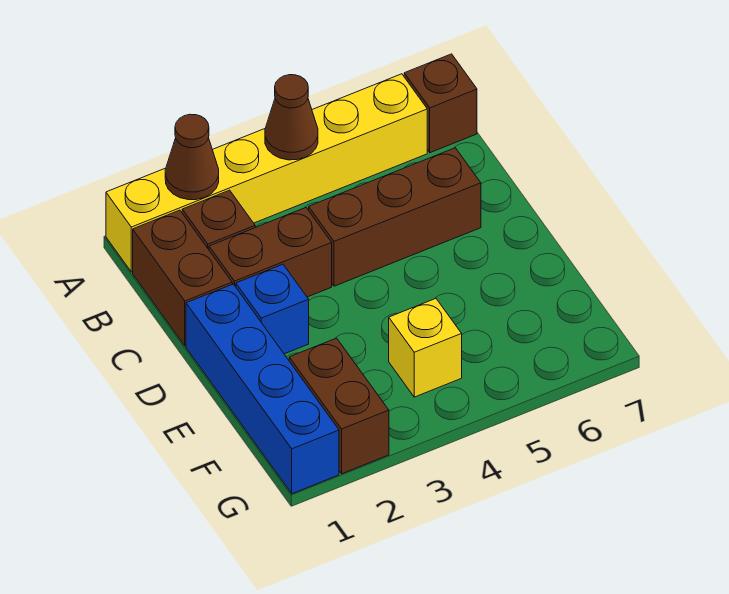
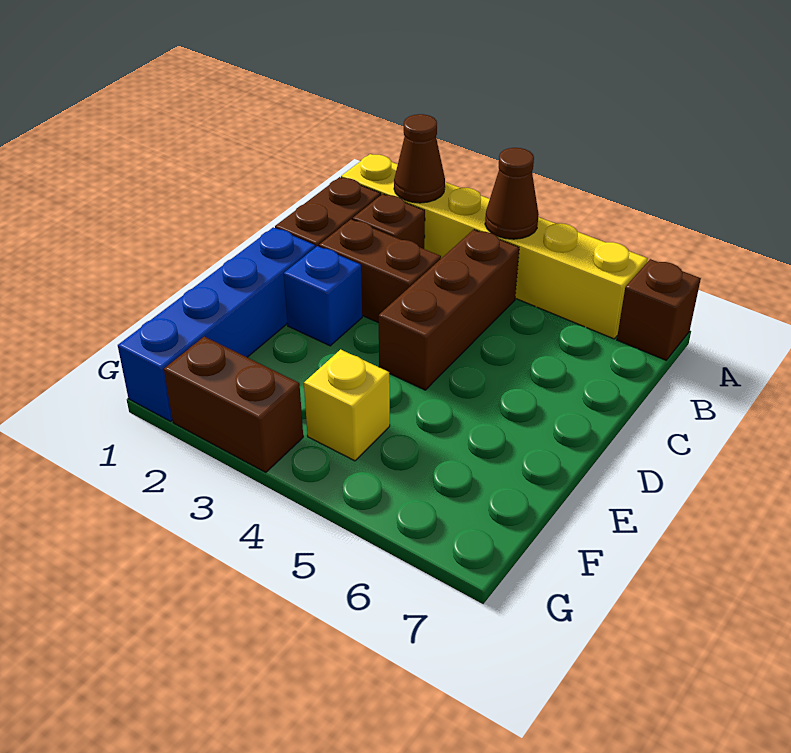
brown brick C4:C6 level 1 -> brown brick B4:D4 level 1
brown brick F2:G2 level 1 -> brown brick G2:G3 level 1

